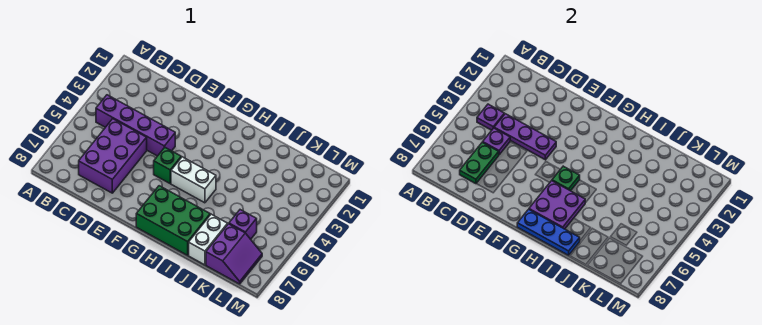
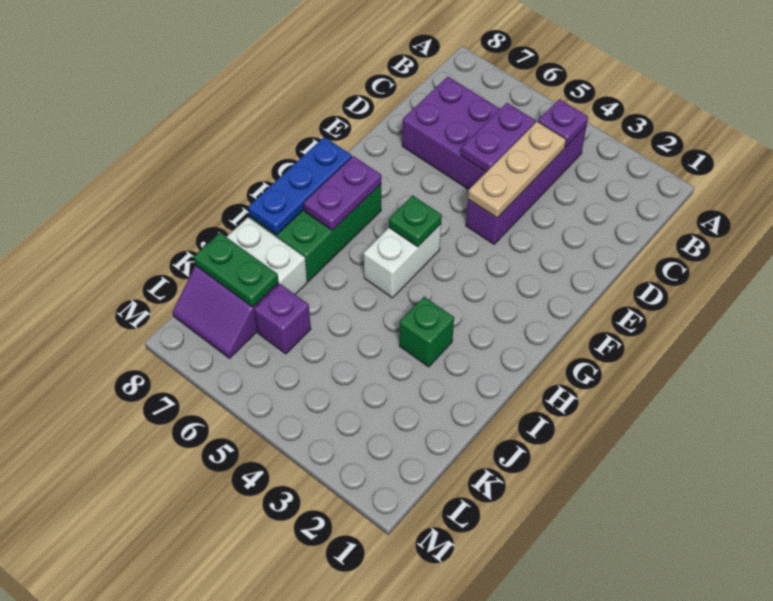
purple plate C4:E4 level 2 -> tan plate C4:E4 level 2
purple plate C5 level 2 -> purple plate C5:D5 level 2
green plate C6:C7 level 2 -> green plate K7:K8 level 2
green brick F5 level 1 -> green brick I3 level 1
purple plate G6:H7 level 2 -> purple plate G7:H7 level 2

